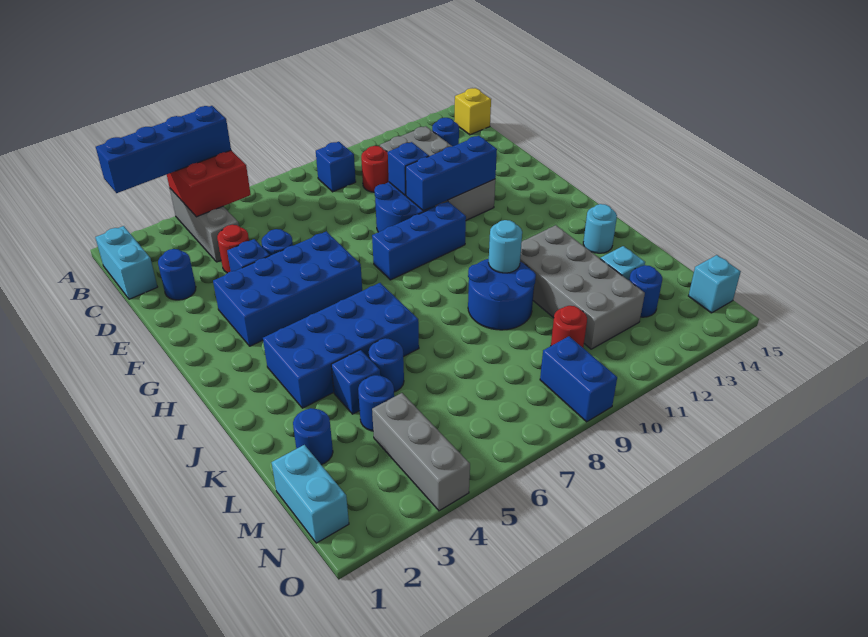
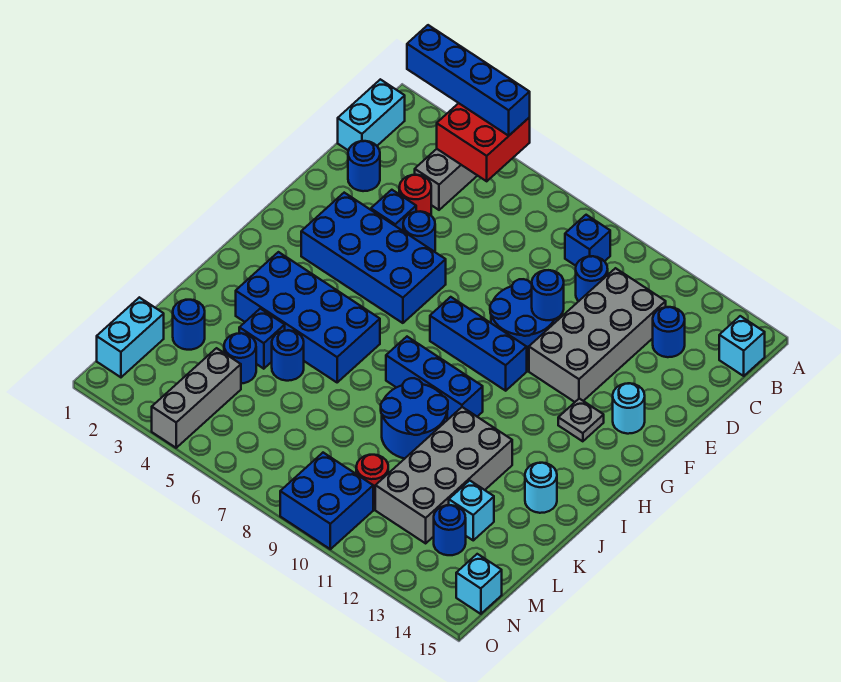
yellow brick B15 level 1 -> cyan brick B15 level 1
red round brick C10 level 1 -> blue round brick C10 level 1
blue brick E10 level 2 -> blue round brick E10 level 2
blue brick F10:F12 level 2 -> blue brick I8:I10 level 1
none -> grey plate G13 level 1
cyan round brick J10 level 2 -> cyan round brick F14 level 1
blue brick N9:O9 level 1 -> blue brick N9:O10 level 1

